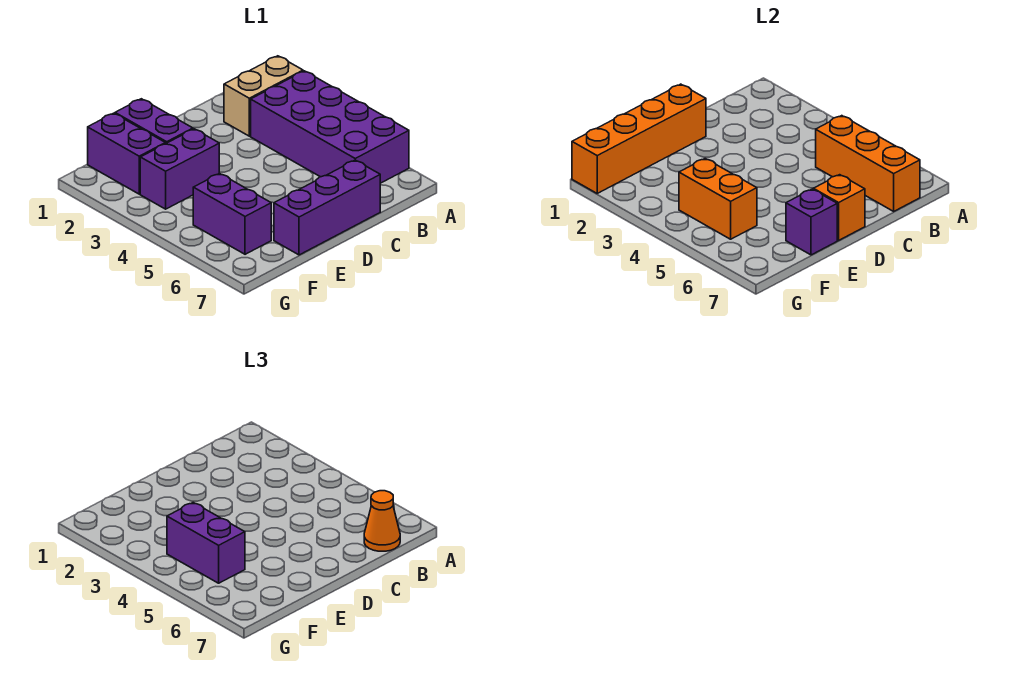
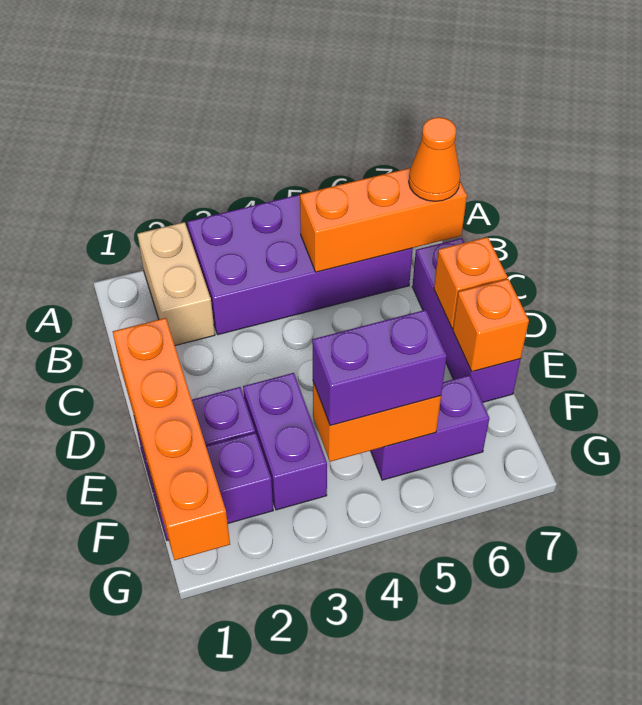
purple brick E7 level 2 -> orange brick E7 level 2

